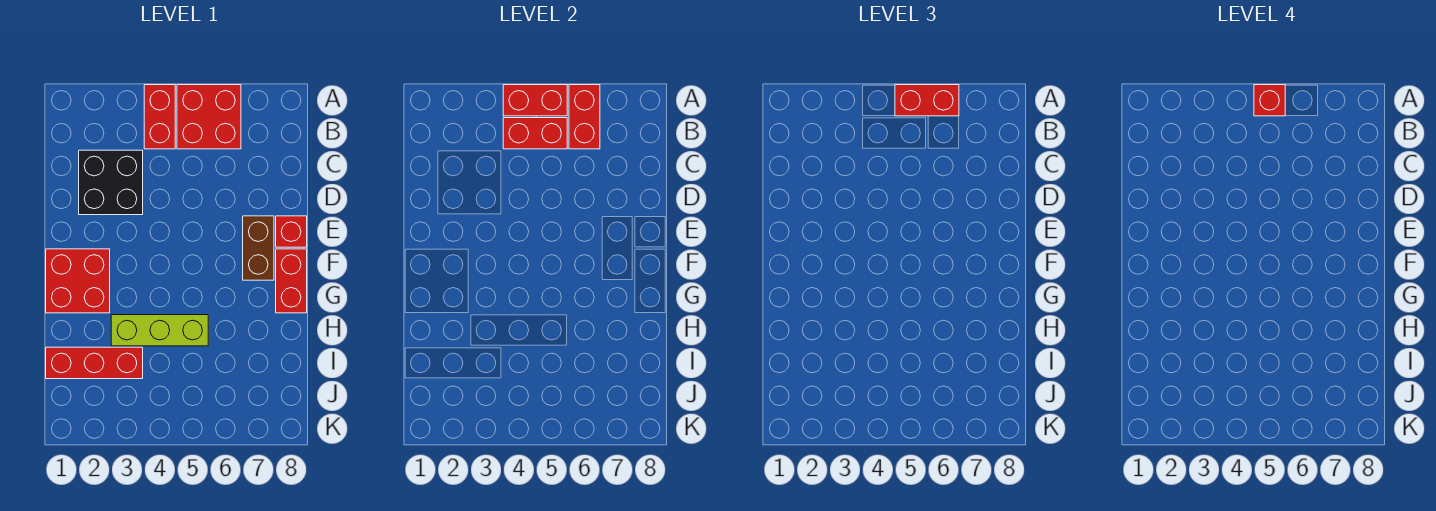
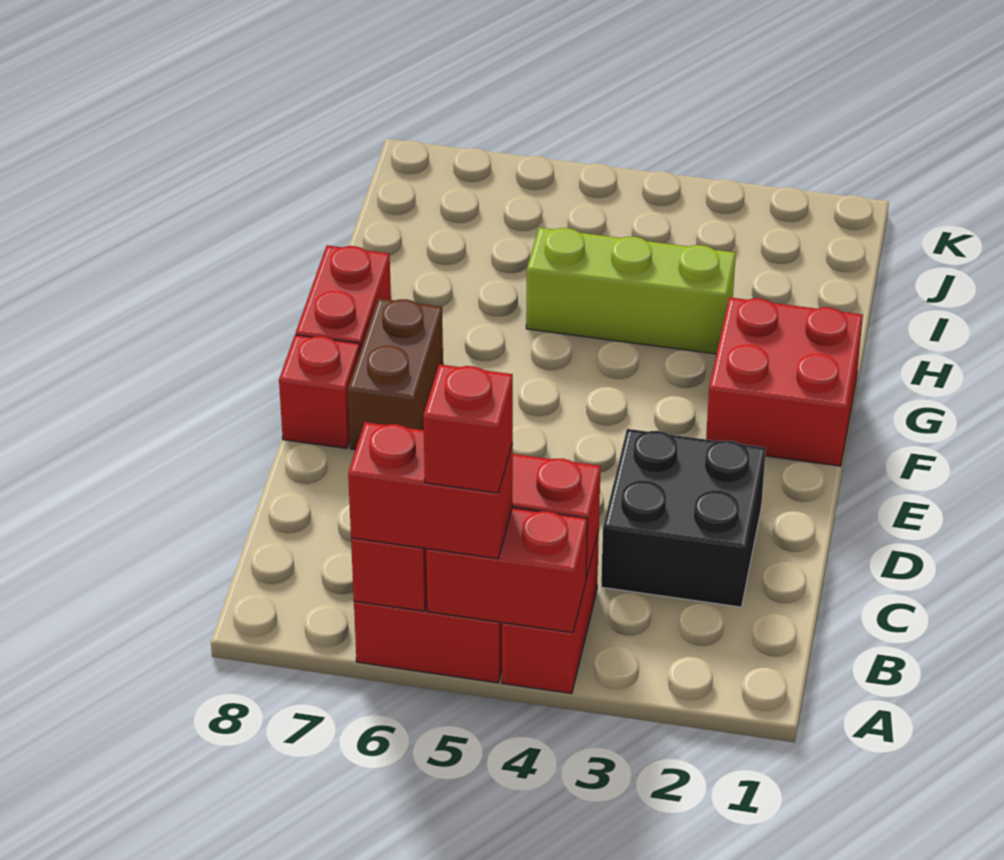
red brick I1:I3 level 1 -> none

